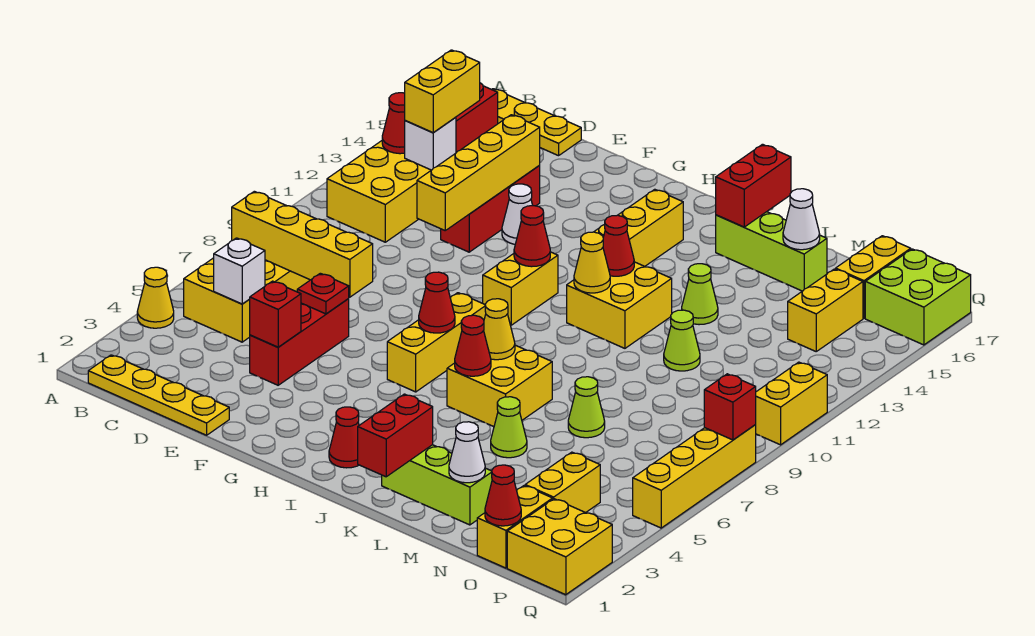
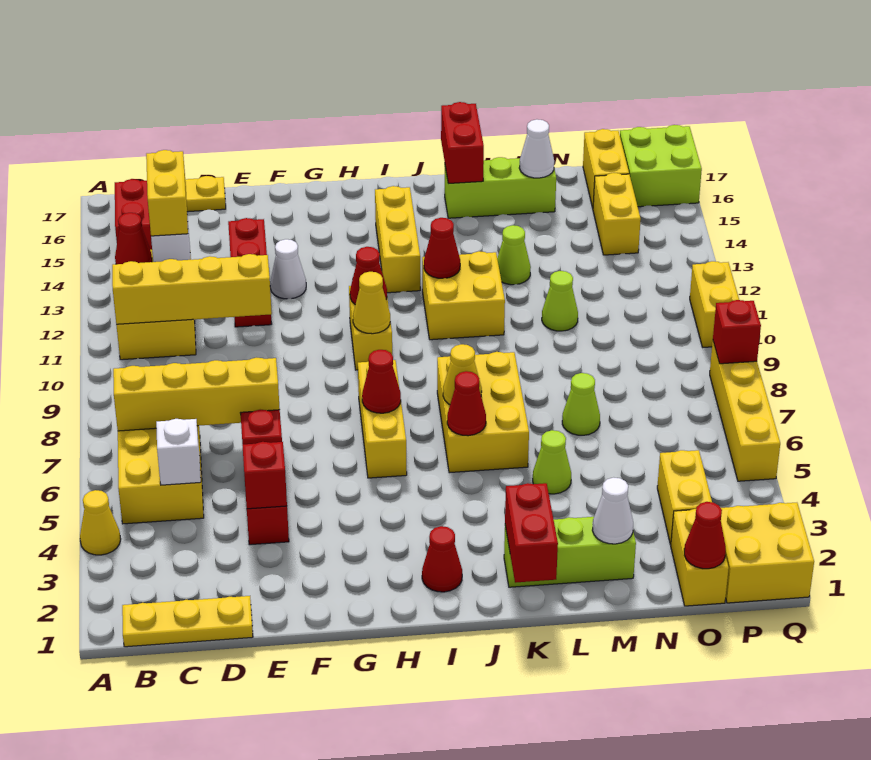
yellow plate B1:E1 level 1 -> yellow plate B1:D1 level 1
yellow brick E11:E14 level 2 -> yellow brick B11:E11 level 2
yellow brick J6:K7 level 1 -> yellow brick J6:K8 level 1
yellow cone J11 level 2 -> yellow cone H10 level 2

